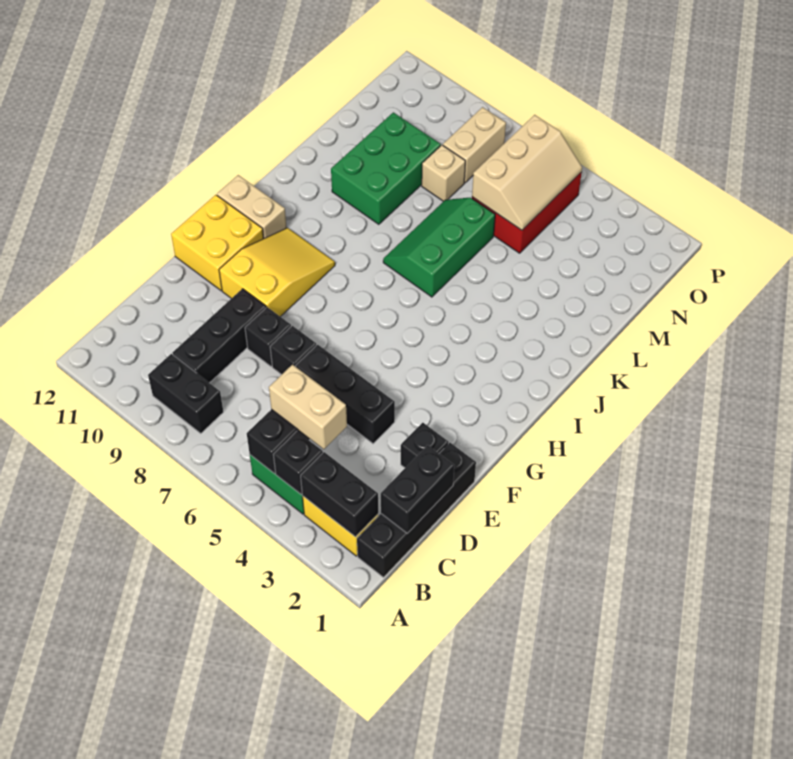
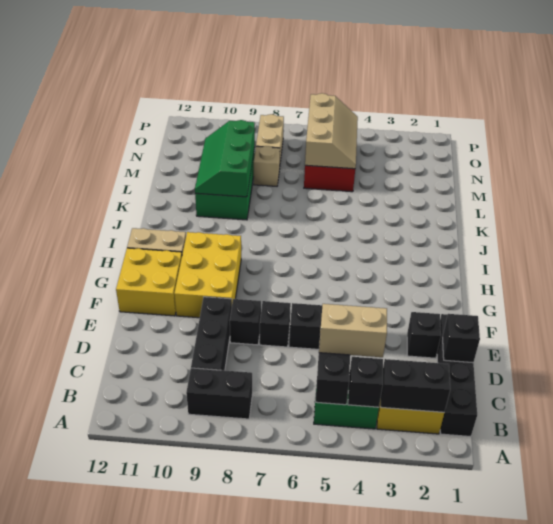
black brick C1:D1 level 2 -> black brick D1 level 2
yellow slope F9:H10 level 1 top F -> yellow brick F9:H10 level 1
green slope J6:L7 level 1 top 6 -> green slope K9:M10 level 2 top 9

